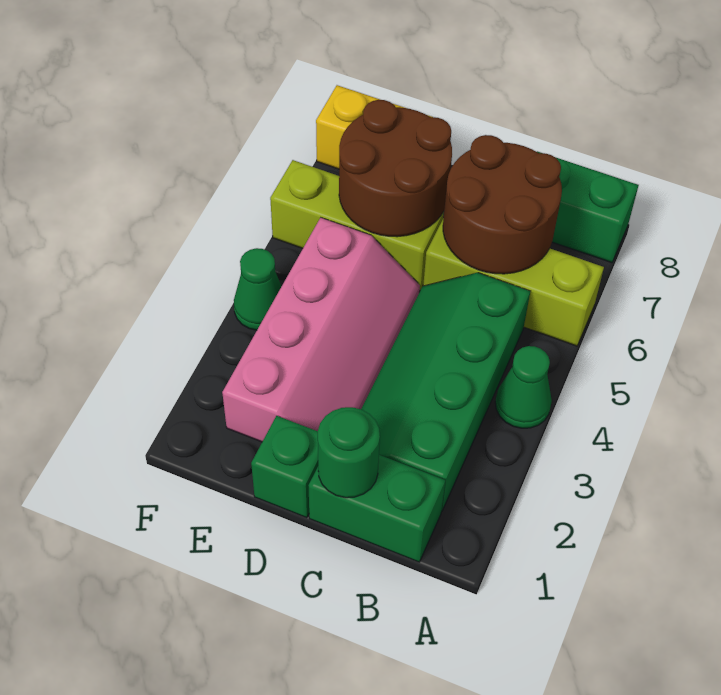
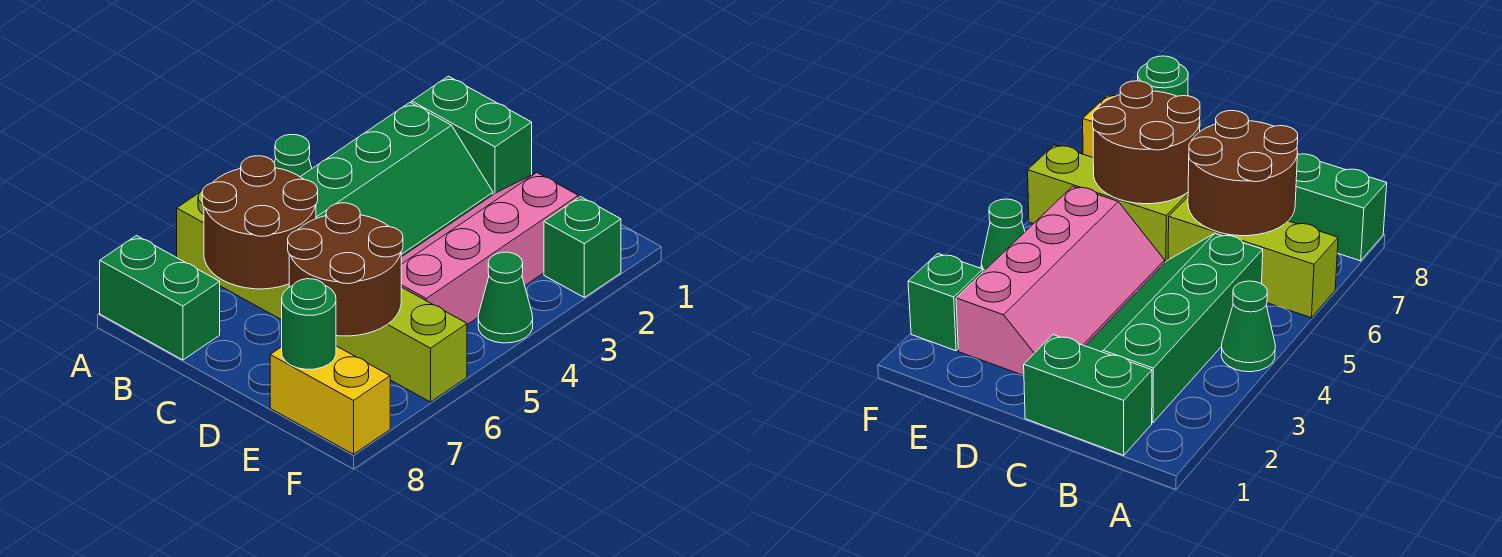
green round brick C1 level 2 -> green round brick E8 level 2
green brick D1 level 1 -> green brick F2 level 1

